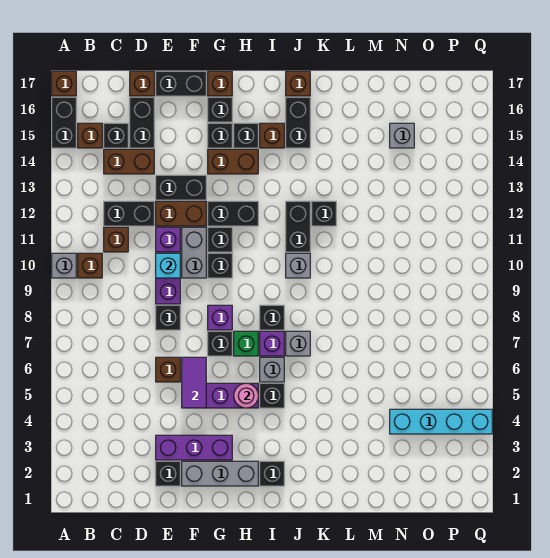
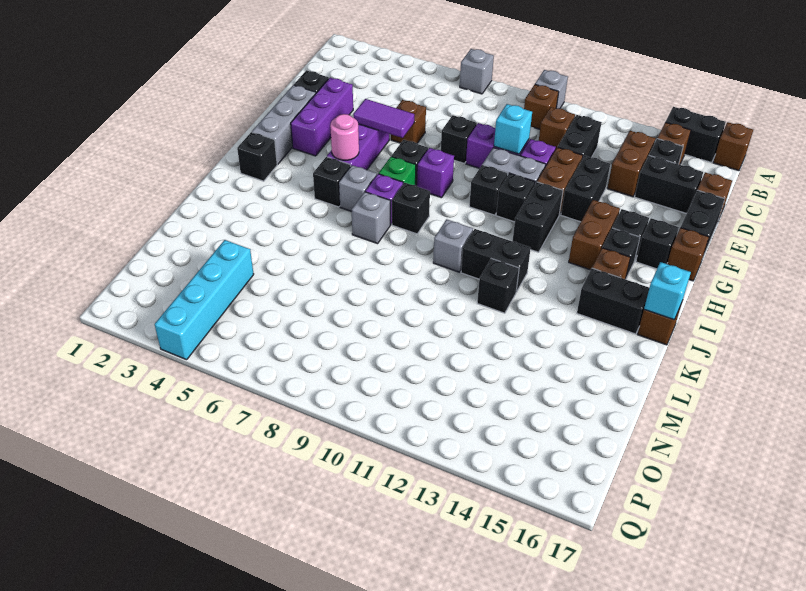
none -> cyan brick J17 level 2
grey brick N15 level 1 -> grey brick A7 level 1

